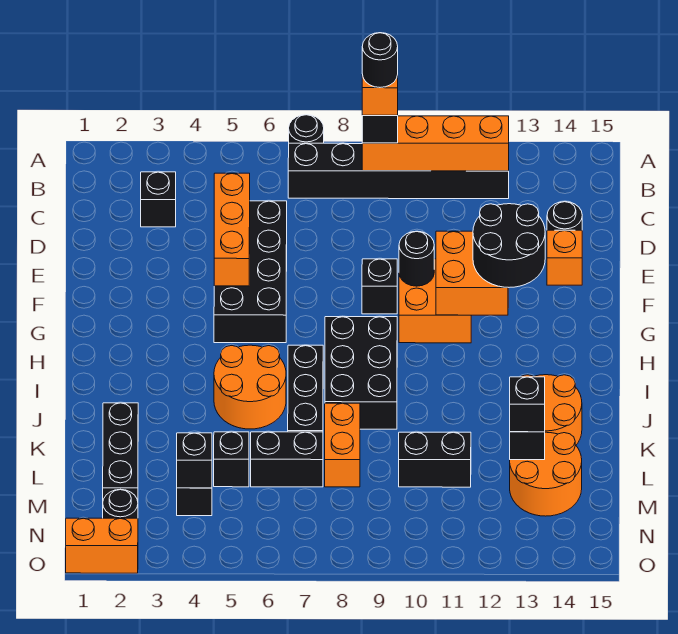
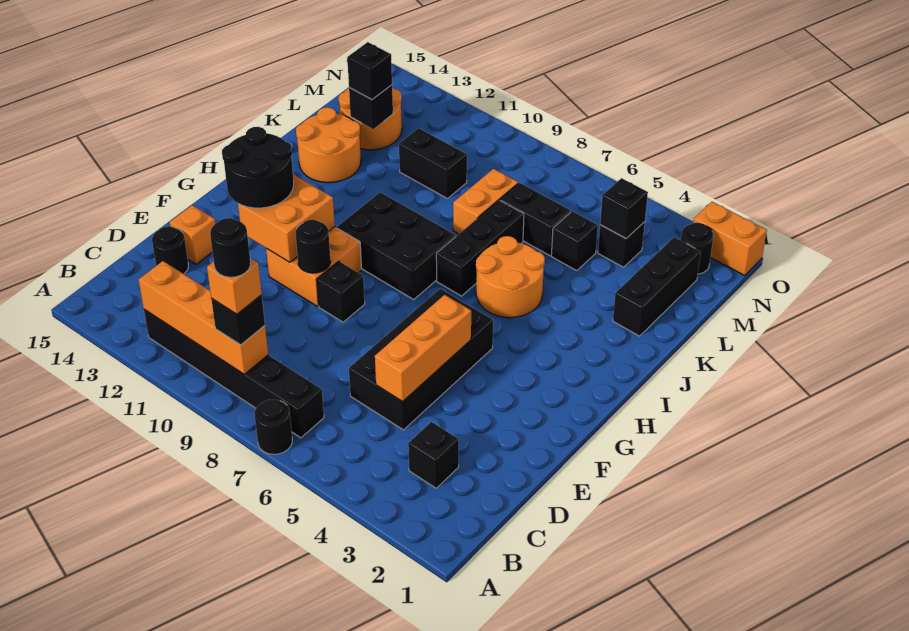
black brick H8:J9 level 1 -> black brick H8:I10 level 1

